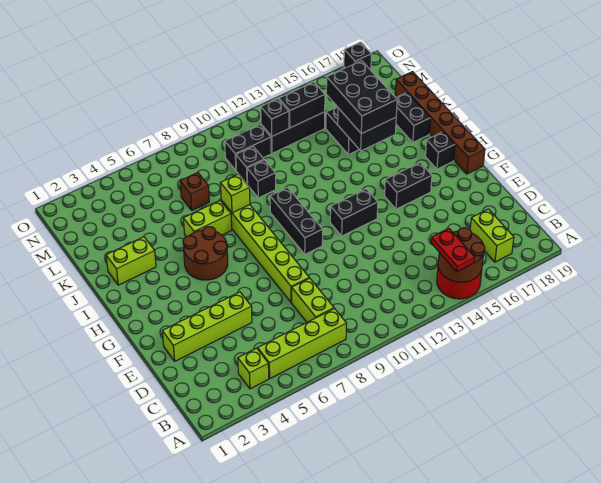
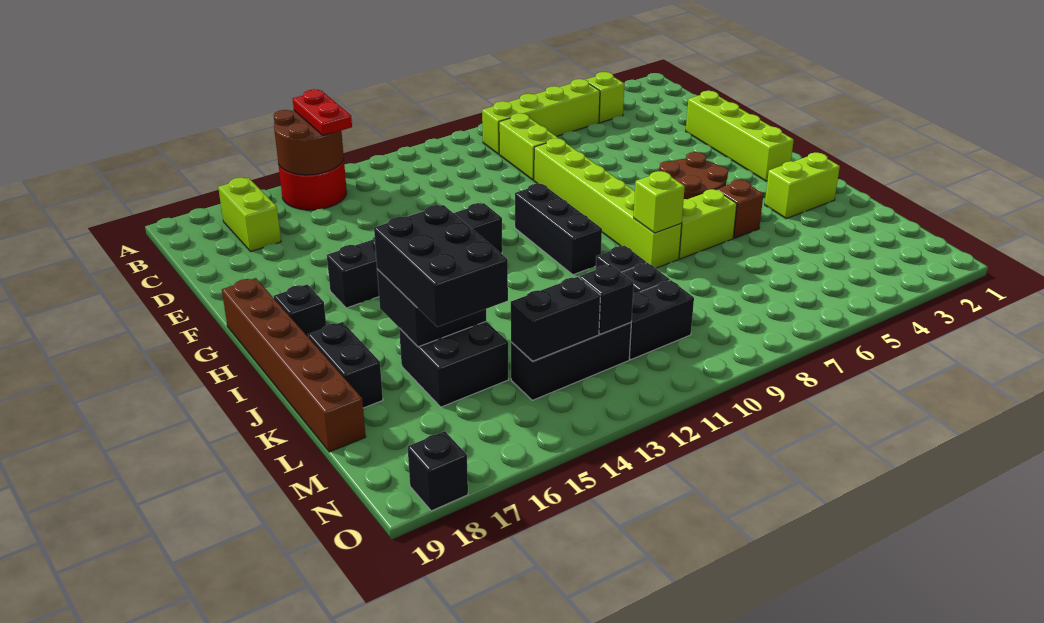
lime brick E2:E5 level 1 -> lime brick E2:H2 level 1
brown brick L7 level 1 -> brown brick J5 level 1

